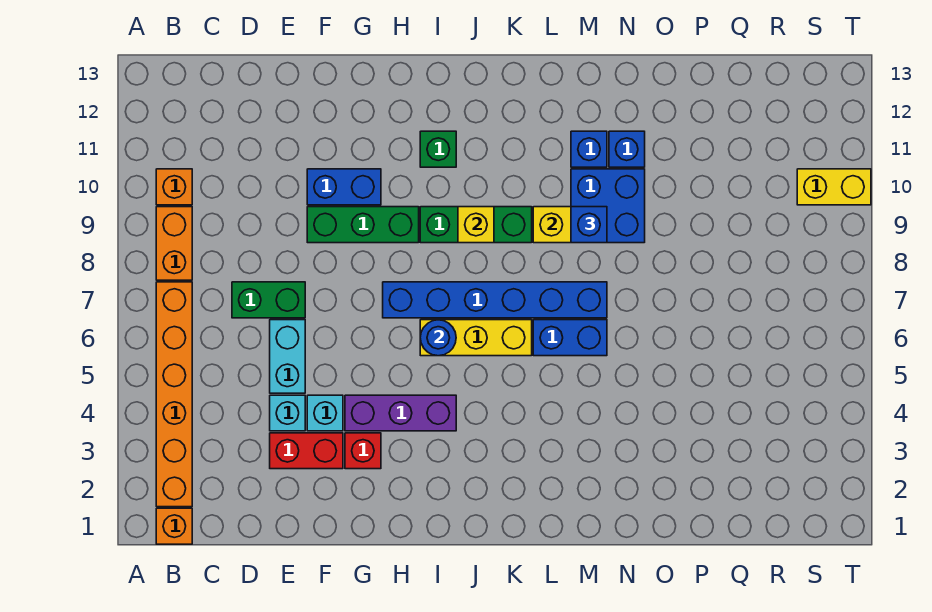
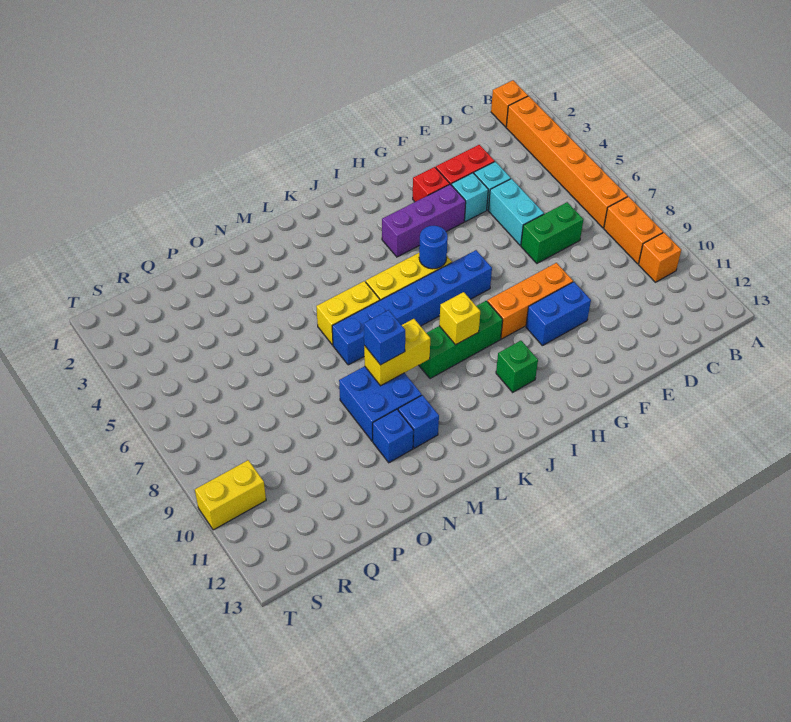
green brick F9:H9 level 1 -> orange brick F9:H9 level 1
blue brick L6:M6 level 1 -> yellow brick L6:M6 level 1

